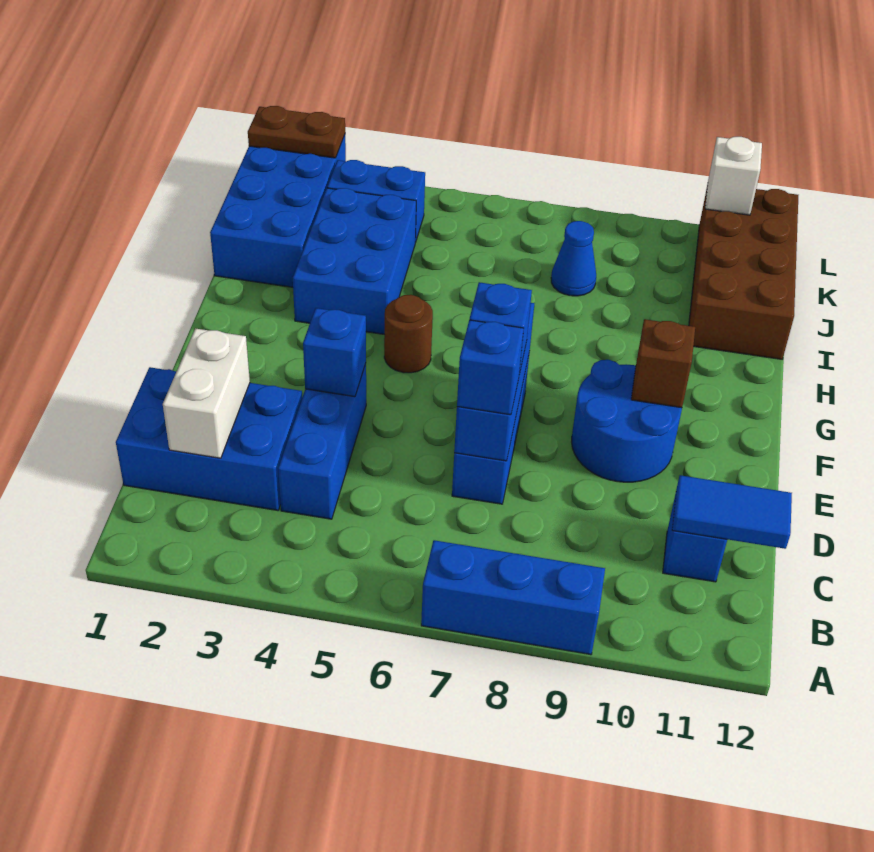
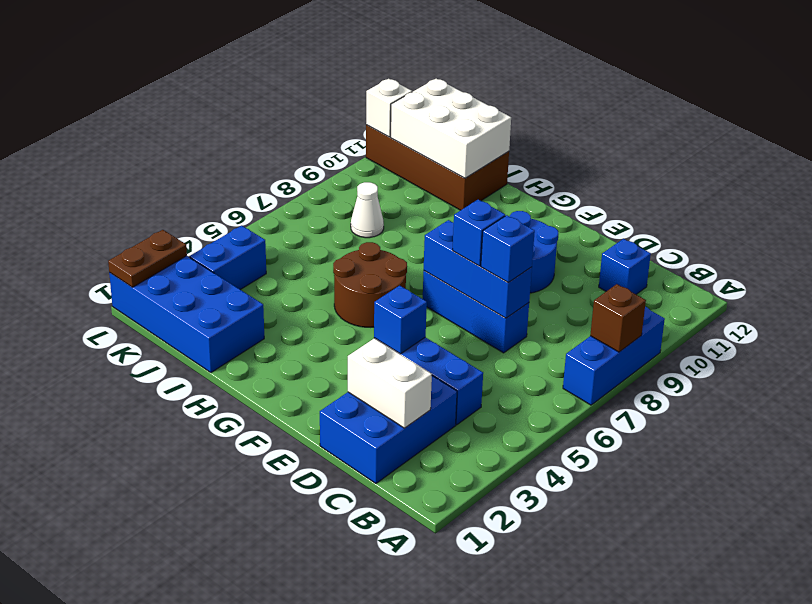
blue tile C11:C12 level 2 -> none
brown brick F10 level 2 -> brown brick A8 level 2
brown round brick G5 level 1 -> brown round brick G5:H6 level 1
blue brick H3:J4 level 1 -> none
none -> white brick I11:K12 level 2
blue cone J8 level 1 -> white cone J8 level 1

